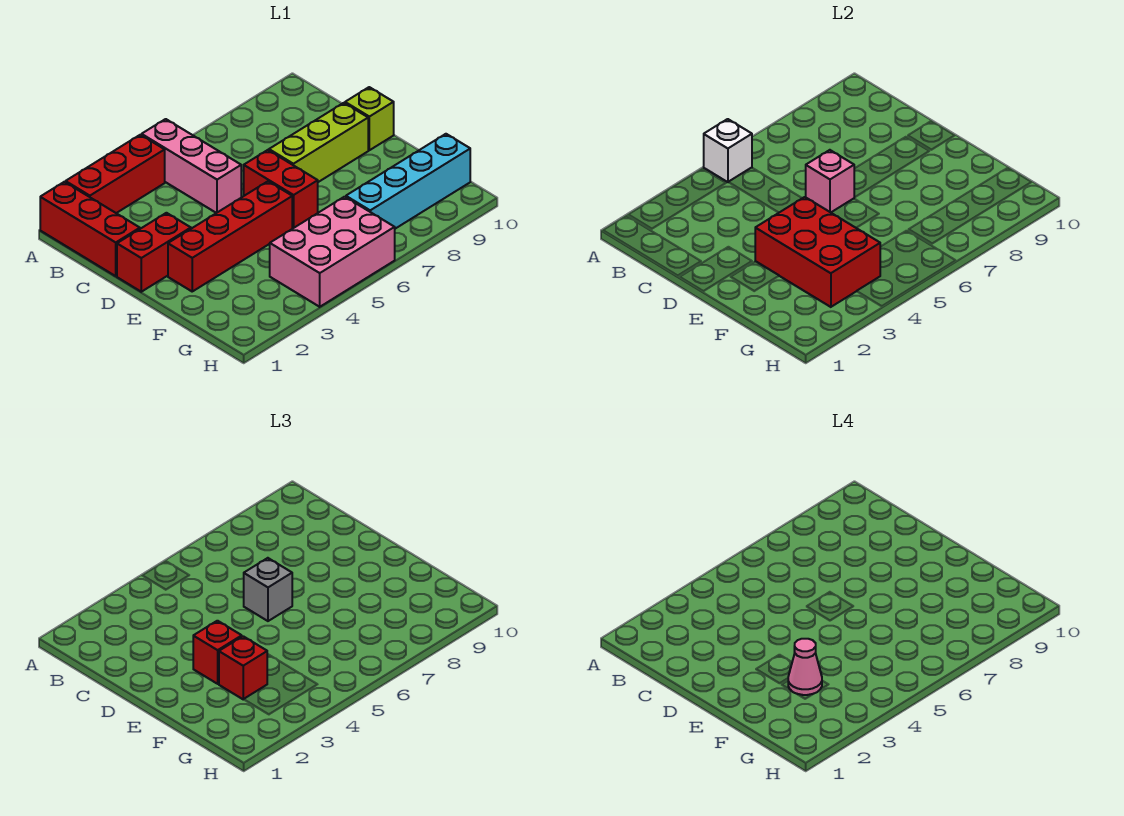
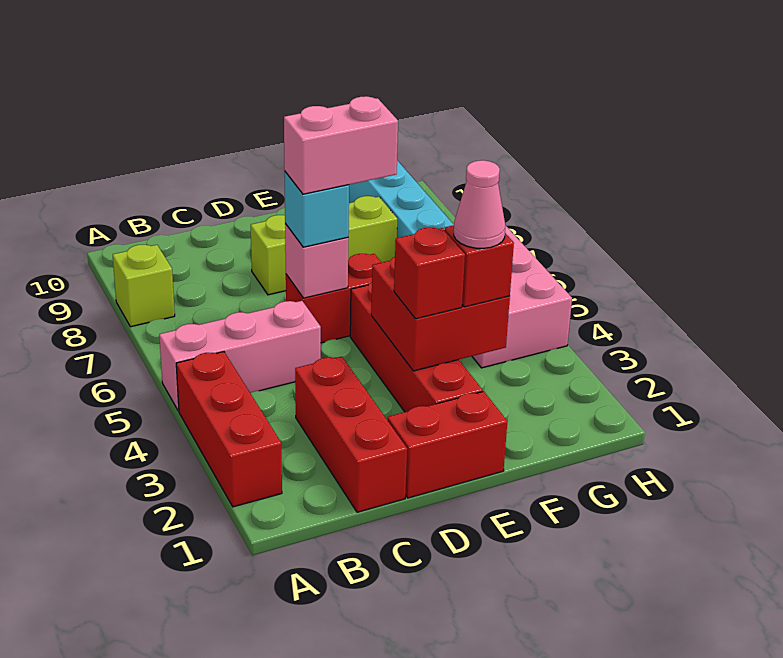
red brick A1:C1 level 1 -> red brick C1:C3 level 1
white brick A5 level 2 -> none
red brick D1:D2 level 1 -> red brick D1:E1 level 1
grey brick D6 level 3 -> cyan brick D6 level 3
none -> pink brick D6:E6 level 4
lime brick D7:D9 level 1 -> lime brick D8:F8 level 1
lime brick D10 level 1 -> lime brick A8 level 1
red brick E3:G4 level 2 -> red brick E3:F4 level 2

